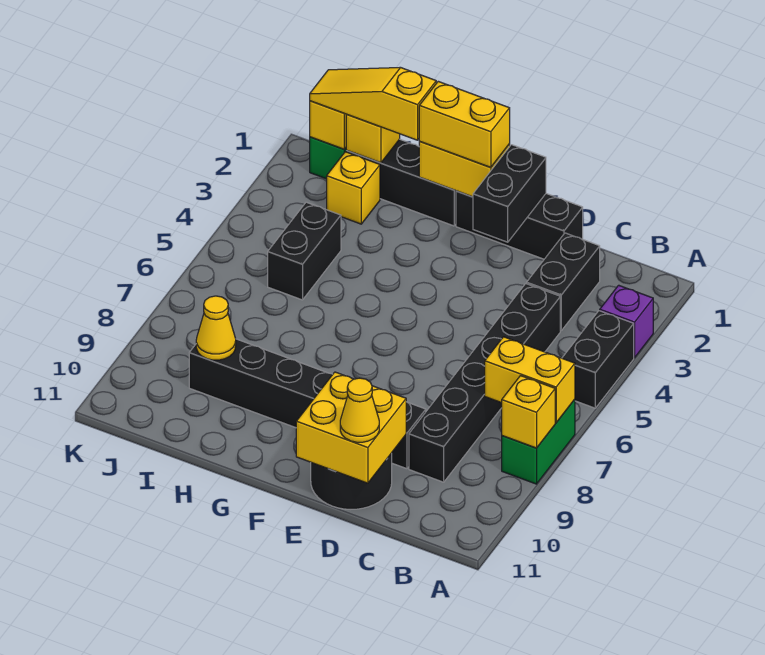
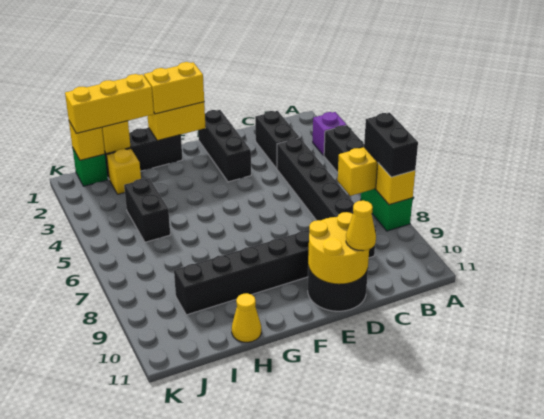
black brick D1:F1 level 1 -> black brick E1:E3 level 1
yellow brick D10:E11 level 2 -> yellow round brick D10:E11 level 2
black brick E1:E2 level 2 -> black brick A7:A8 level 3
yellow slope H1:J1 level 3 top H -> yellow brick H1:J1 level 3
yellow cone I9 level 2 -> yellow cone H11 level 1

